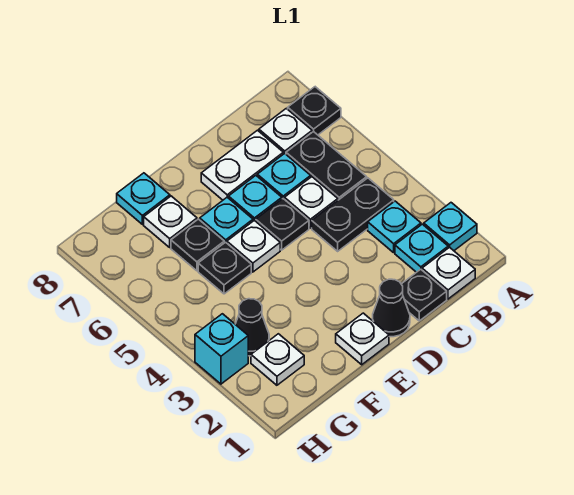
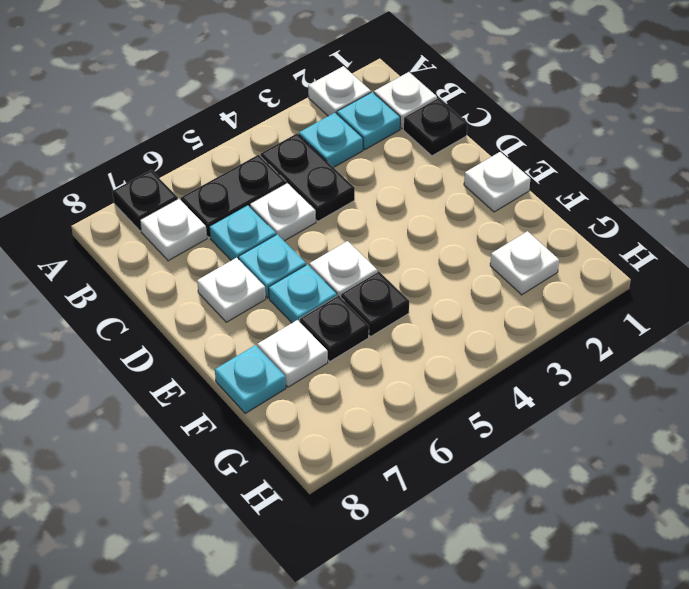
cyan plate A2 level 1 -> white plate A2 level 1
white plate C7:D7 level 1 -> white plate D7 level 1
black cone D1 level 1 -> none
black plate D5 level 1 -> none
black cone G3 level 1 -> none
cyan brick H3 level 1 -> none

